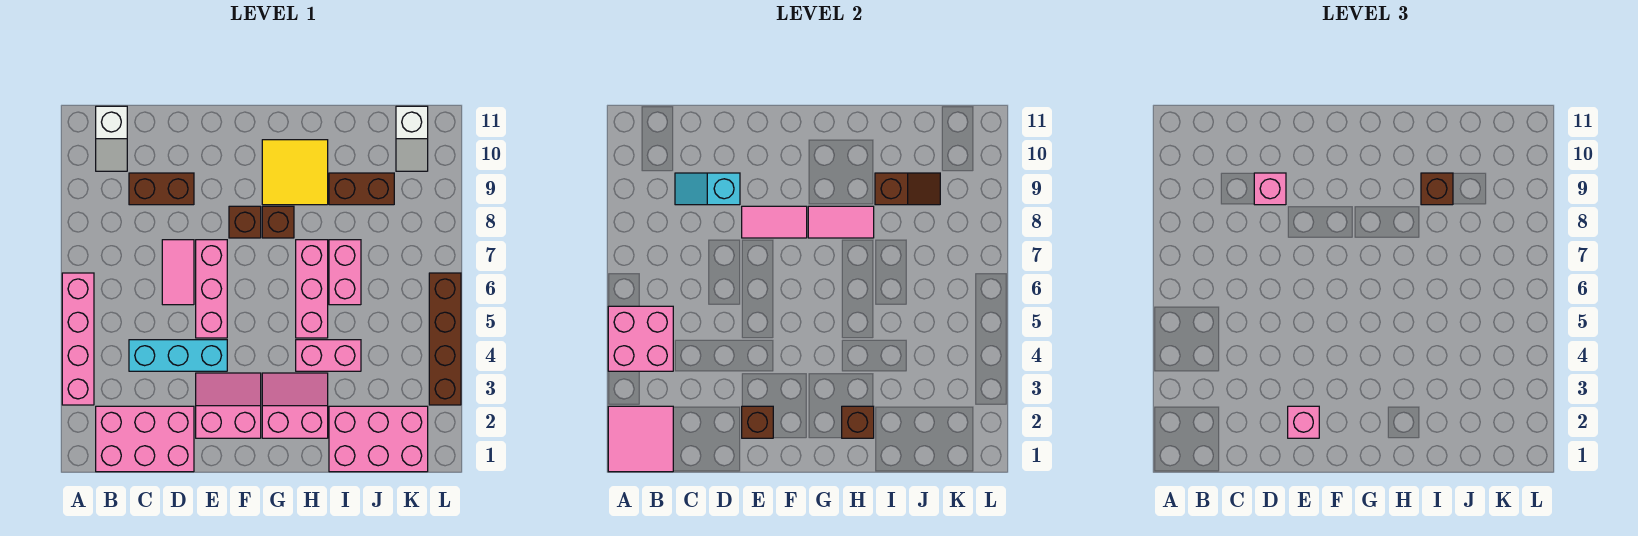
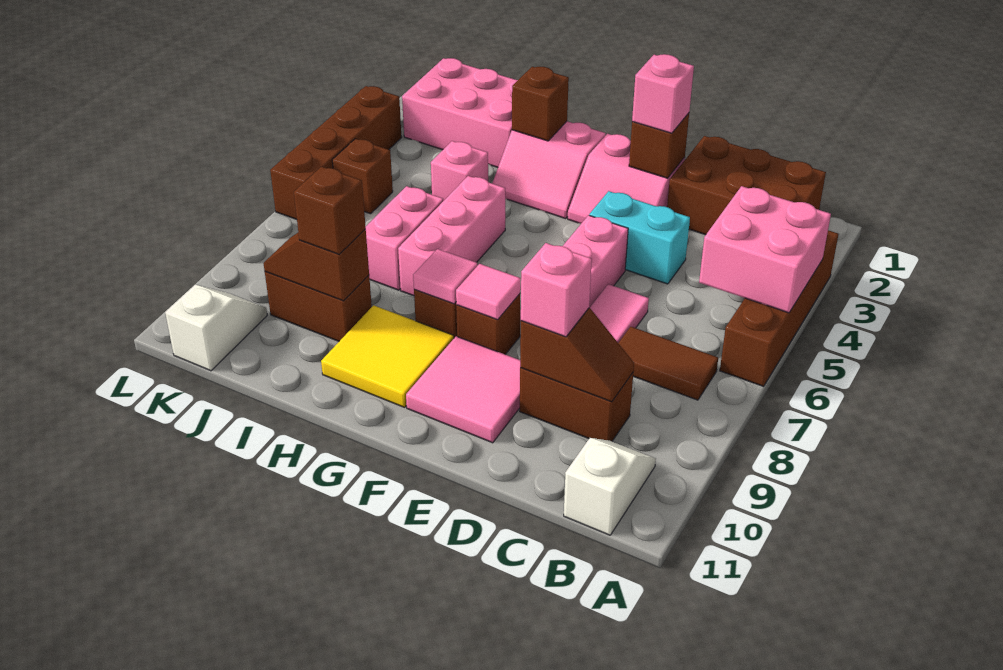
pink tile A1:B2 level 2 -> pink tile E9:F10 level 1
pink brick A3:A6 level 1 -> brown brick A3:A6 level 1
pink brick B1:D2 level 1 -> brown brick B1:D2 level 1
none -> brown tile B7:C7 level 1
cyan brick C4:E4 level 1 -> cyan brick D4:E4 level 1
cyan slope C9:D9 level 2 top D -> brown slope C9:D9 level 2 top D
pink tile E8:F8 level 2 -> pink tile F8 level 2
pink tile G8:H8 level 2 -> pink tile G8 level 2
pink brick H4:I4 level 1 -> pink brick I4 level 1
none -> brown brick K5 level 1

